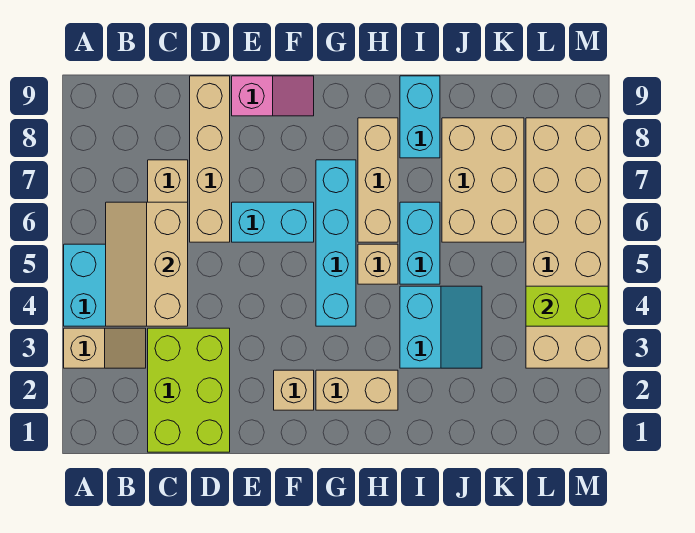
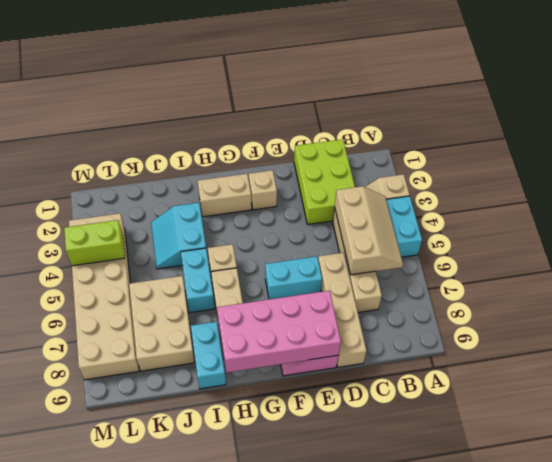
none -> pink brick E8:H9 level 2
cyan brick G4:G7 level 1 -> none

